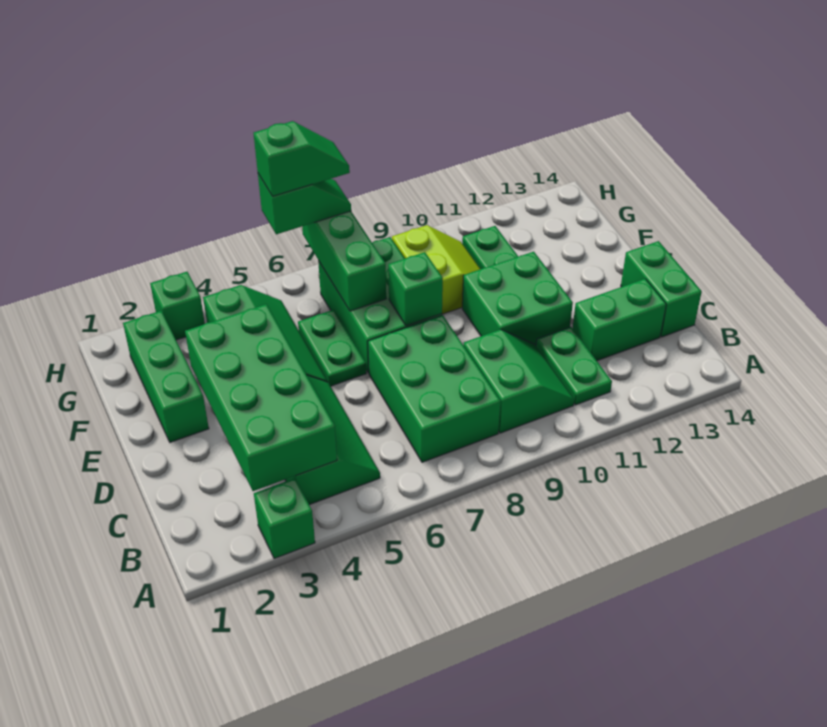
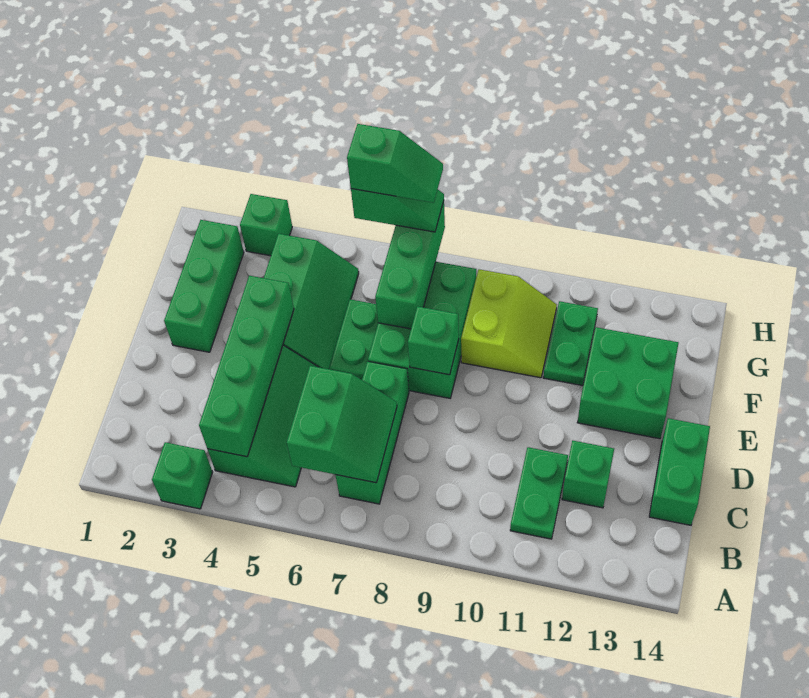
green brick B3:E4 level 2 -> green brick B4:E4 level 2
green brick B7:D8 level 1 -> green brick B7:D7 level 1
green slope B9:C10 level 1 top 9 -> green slope B6:C7 level 2 top 6
green brick C12:C13 level 1 -> green brick C12 level 1
green brick D10:E11 level 1 -> green brick E12:F13 level 1

